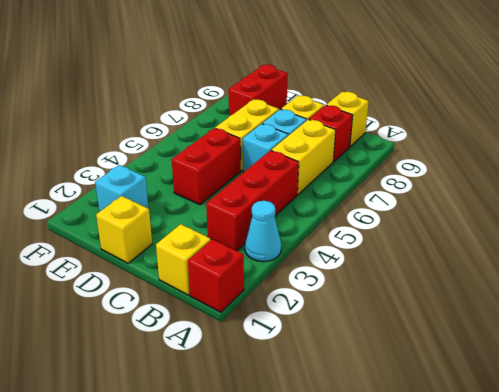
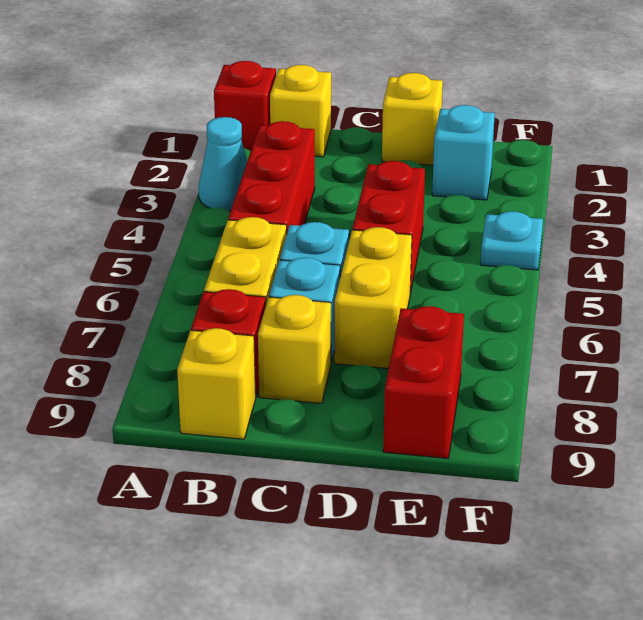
none -> cyan plate F4 level 1

